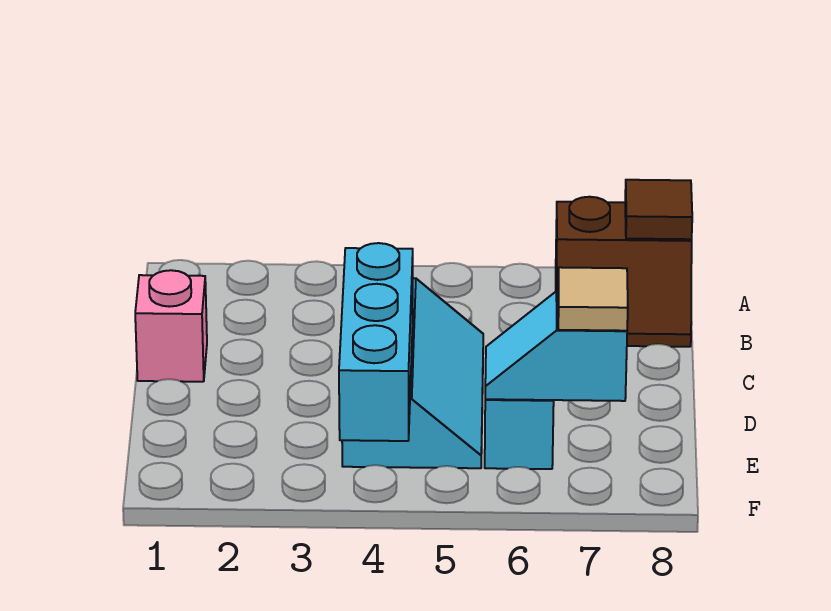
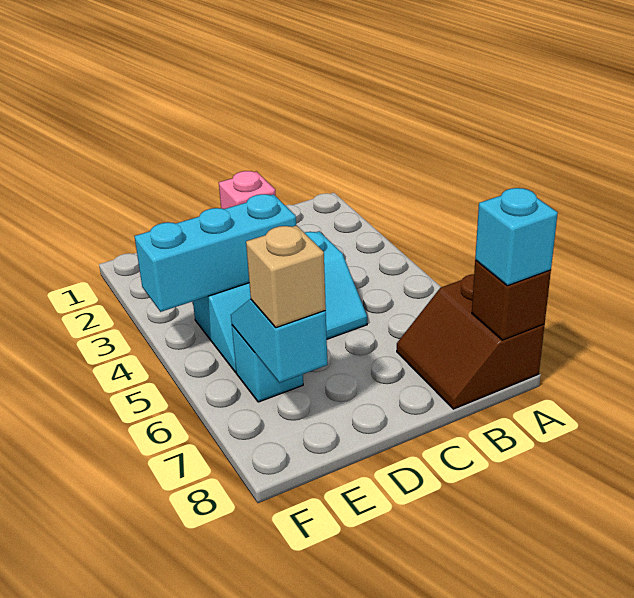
brown tile A8 level 2 -> brown brick A8 level 2
none -> cyan brick A8 level 3
tan tile E7 level 3 -> tan brick E7 level 3

